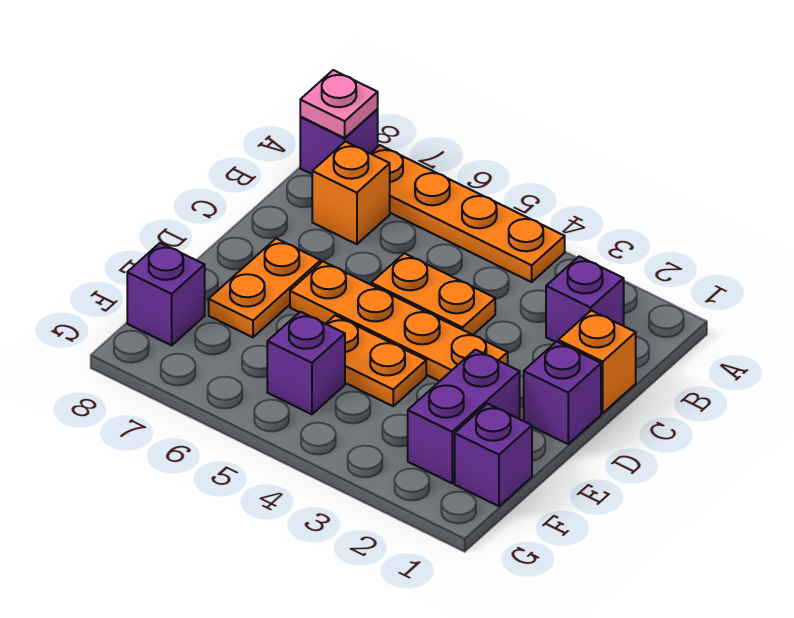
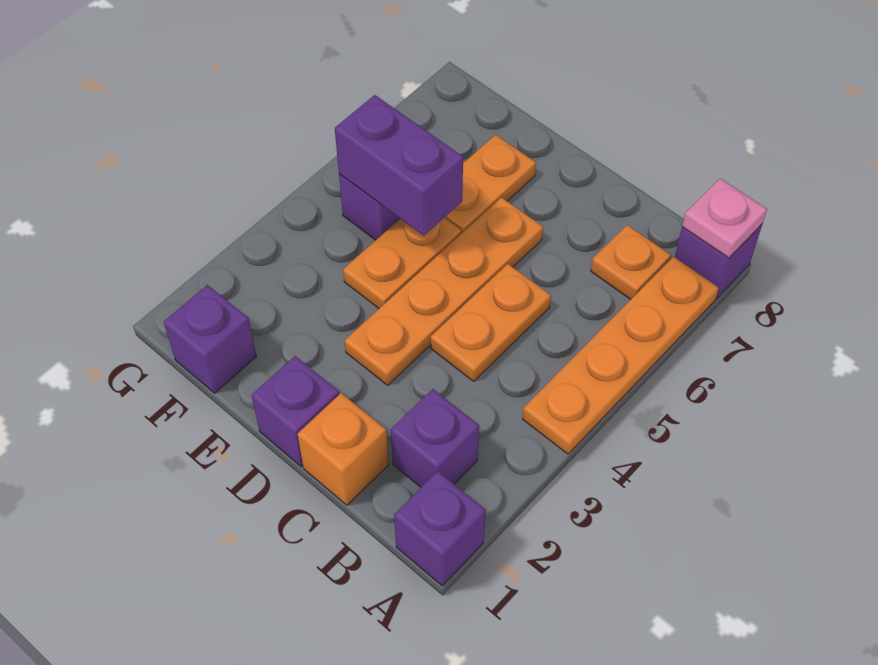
orange brick B7 level 1 -> orange plate B7 level 1
orange plate D7:E7 level 1 -> orange plate E6:E7 level 1
purple brick E2:F2 level 1 -> purple brick E5:F5 level 2
purple brick F8 level 1 -> purple brick A1 level 1

